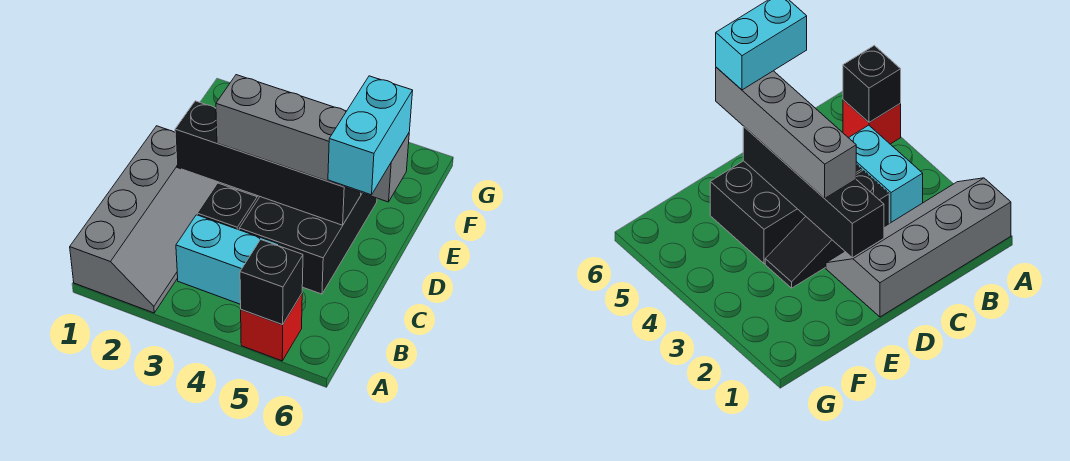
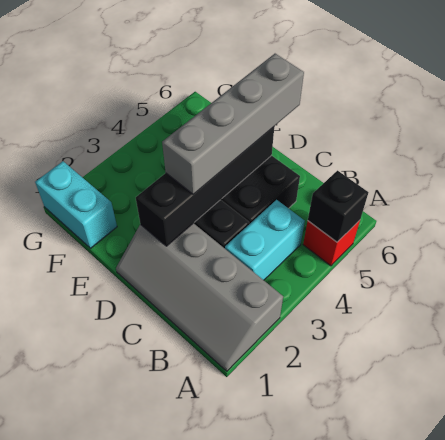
grey slope A1:D2 level 1 top 1 -> grey slope A1:D2 level 1 top 2
cyan brick C6:D6 level 4 -> cyan brick F1:G1 level 1

